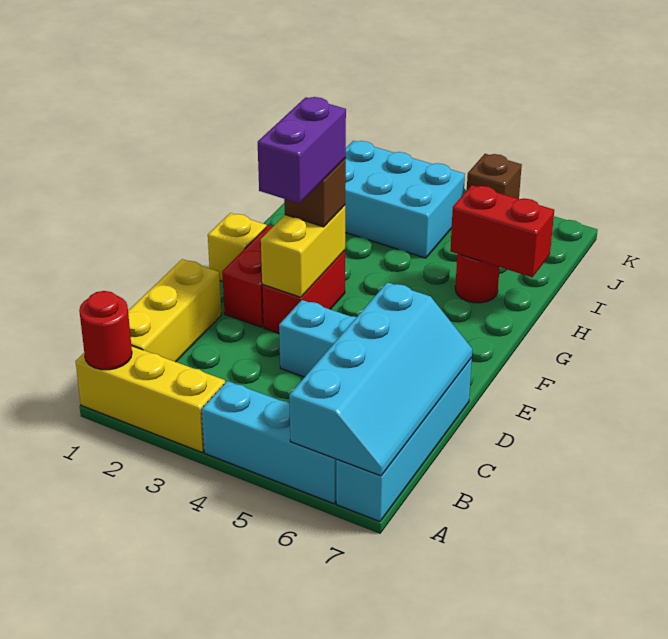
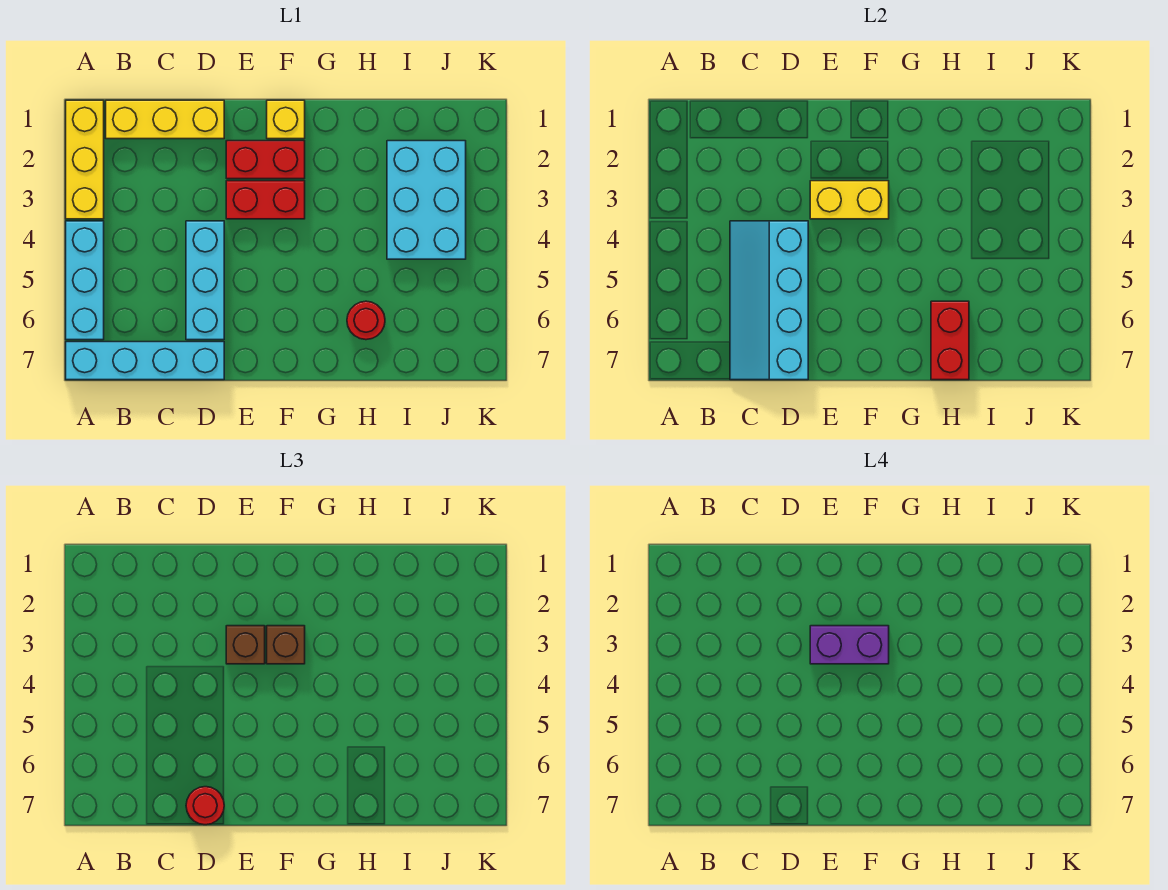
red round brick A1 level 2 -> red round brick D7 level 3
cyan slope A6:D7 level 2 top 6 -> cyan slope C4:D7 level 2 top D
brown brick K5 level 1 -> brown brick E3 level 3

